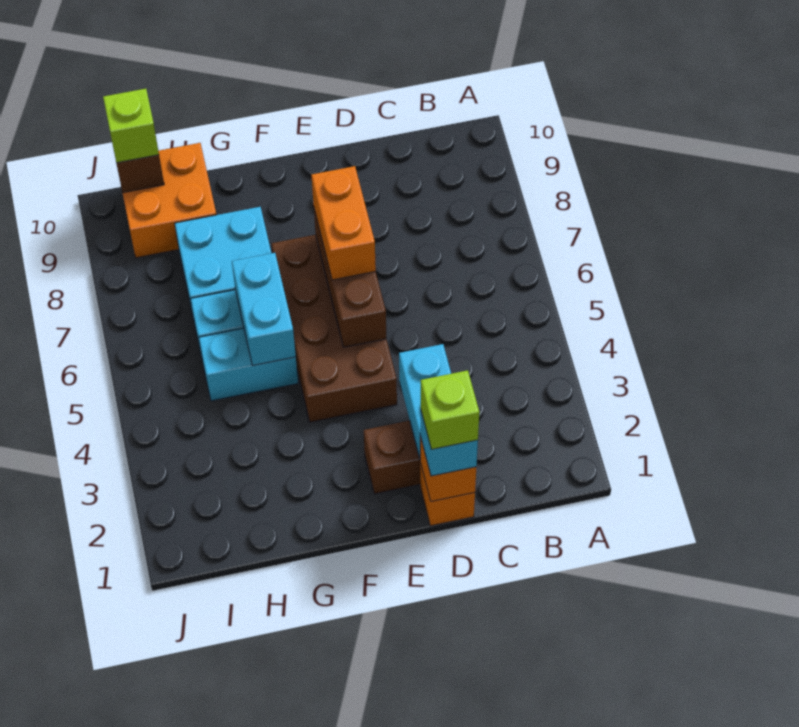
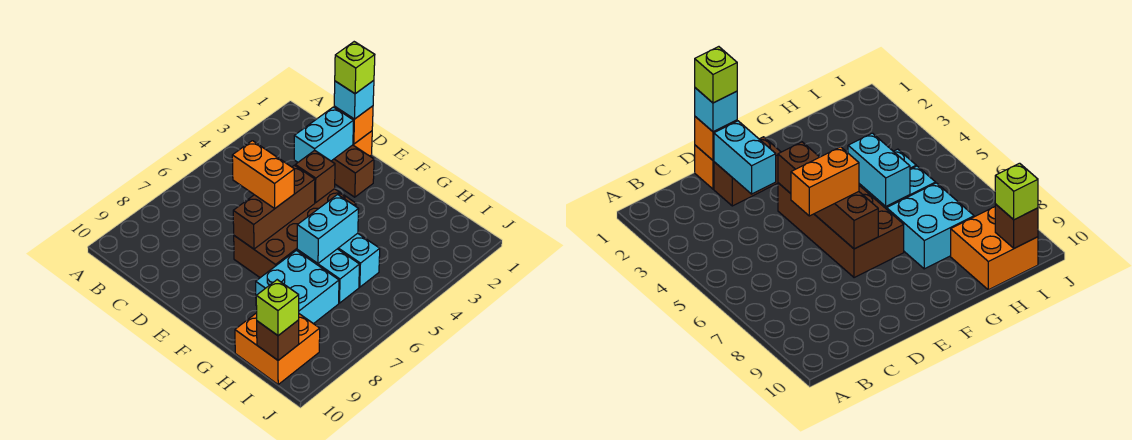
none -> brown brick E4 level 2
orange brick E6:E7 level 3 -> orange brick D6:E6 level 3

